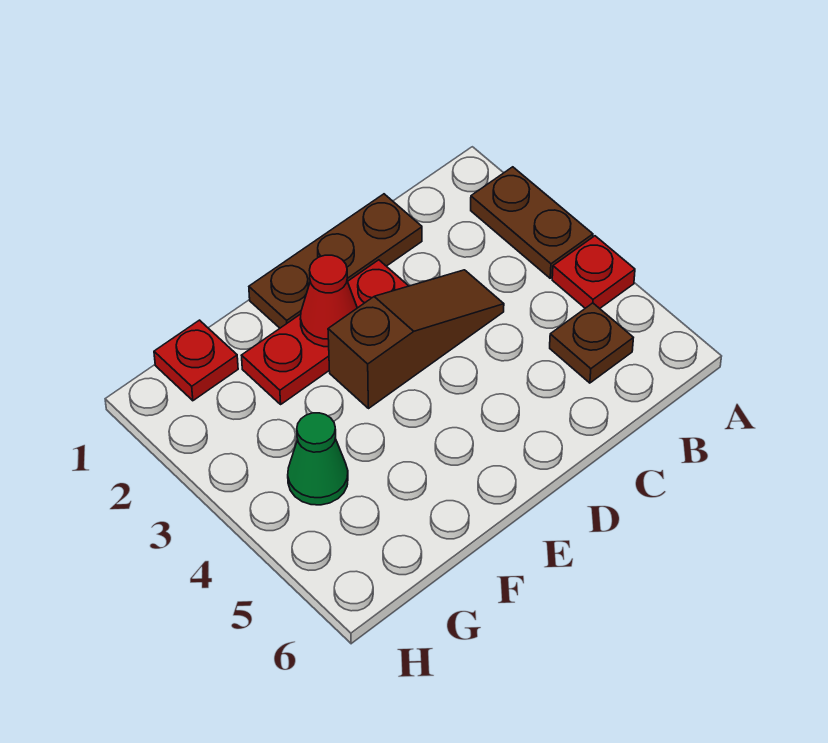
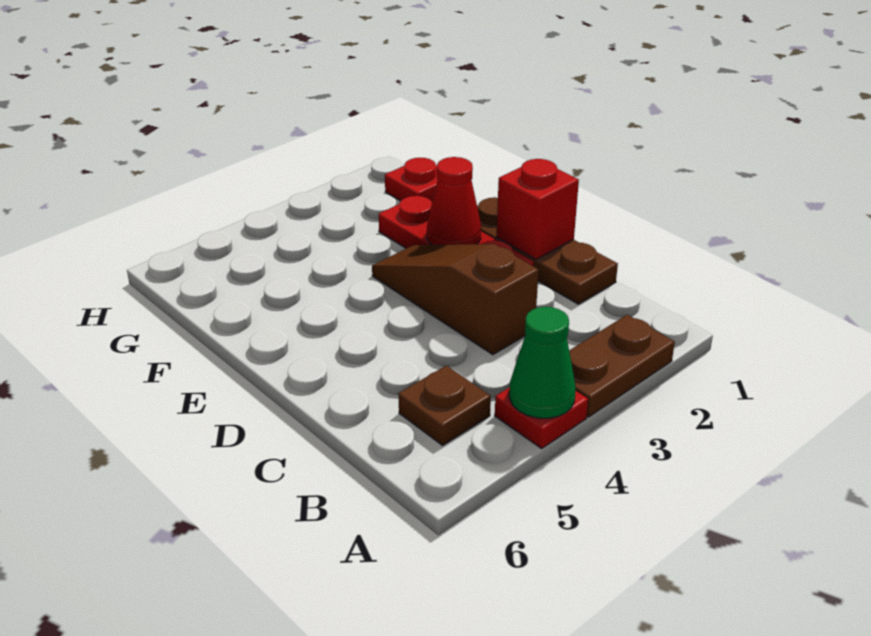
brown slope C3:E3 level 1 top E -> brown slope C3:E3 level 1 top C
none -> red brick D1 level 2
green cone G4 level 1 -> green cone A4 level 2

